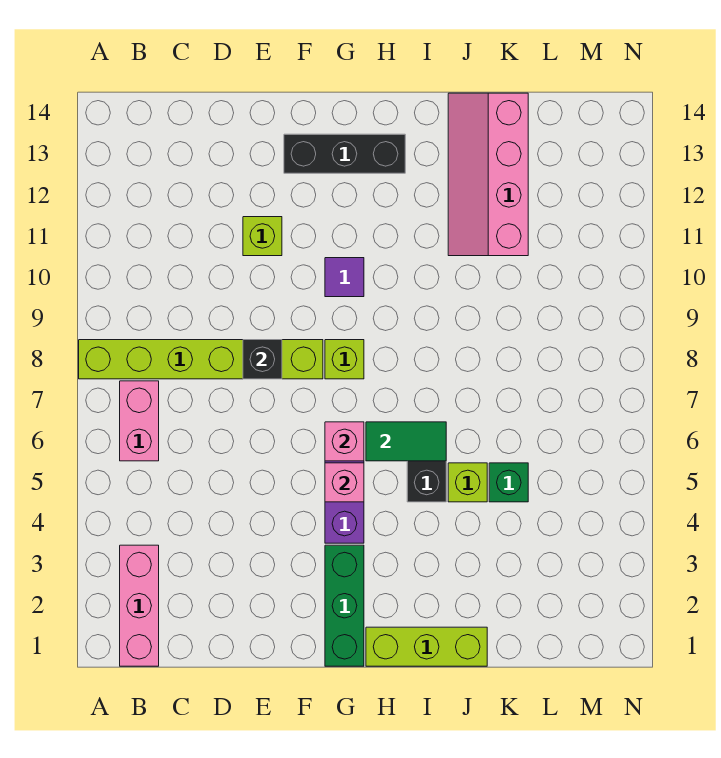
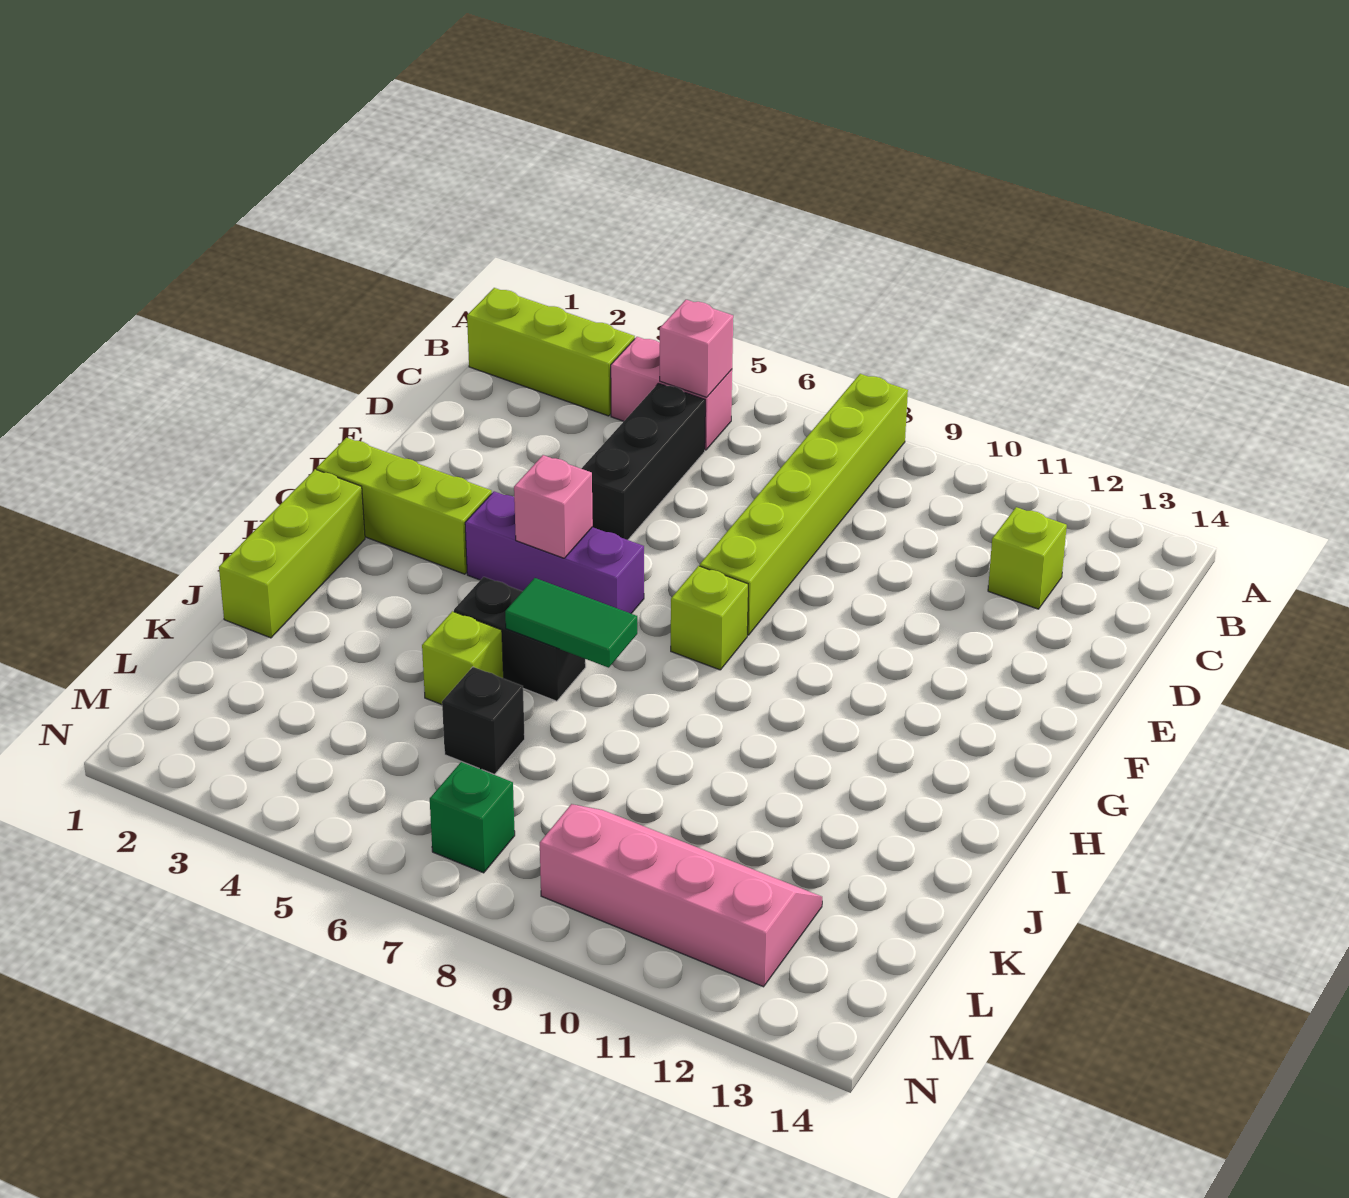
pink brick B1:B3 level 1 -> lime brick B1:B3 level 1
pink brick B6:B7 level 1 -> pink brick B4:B5 level 1
black brick E8 level 2 -> black brick K6 level 1
lime brick E11 level 1 -> lime brick C12 level 1
black brick F13:H13 level 1 -> black brick C5:E5 level 1
green brick G1:G3 level 1 -> lime brick G1:G3 level 1
pink brick G6 level 2 -> pink brick B5 level 2
purple tile G10 level 1 -> none
green tile H6:I6 level 2 -> green tile I6:I7 level 2
pink slope J11:K14 level 1 top K -> pink slope L9:M12 level 1 top M
green brick K5 level 1 -> green brick M7 level 1

